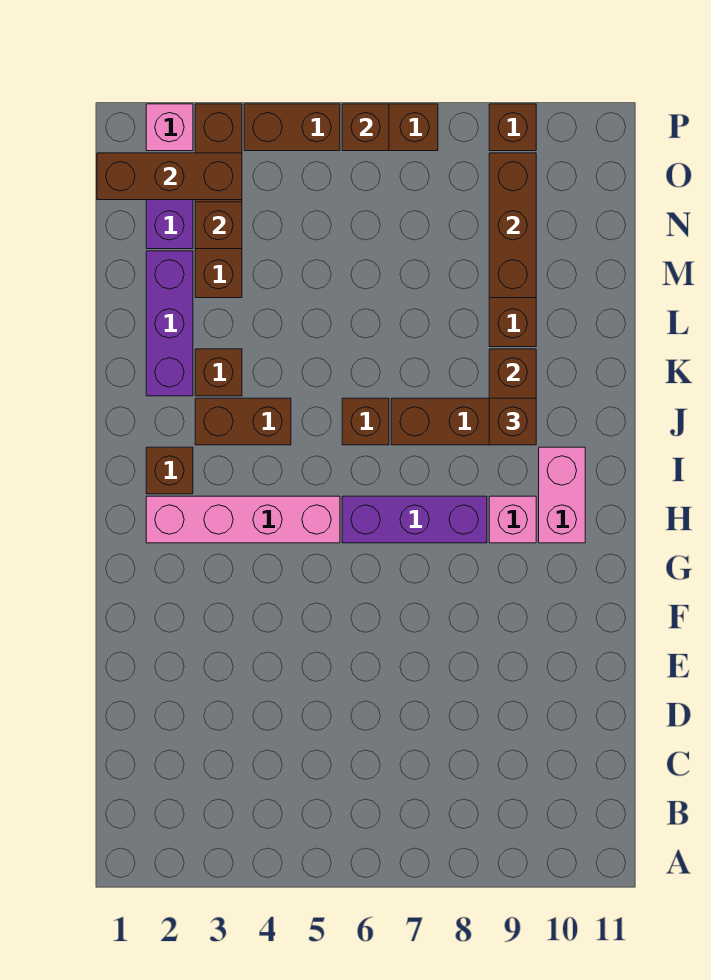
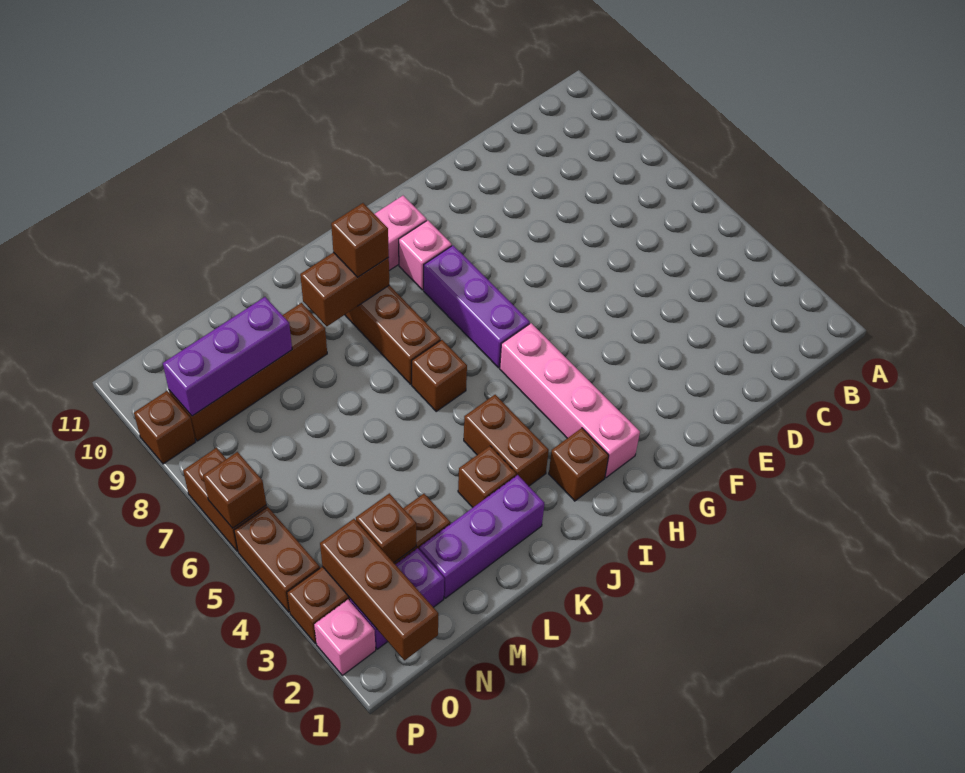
brown brick M9:O9 level 2 -> purple brick M9:O9 level 2

